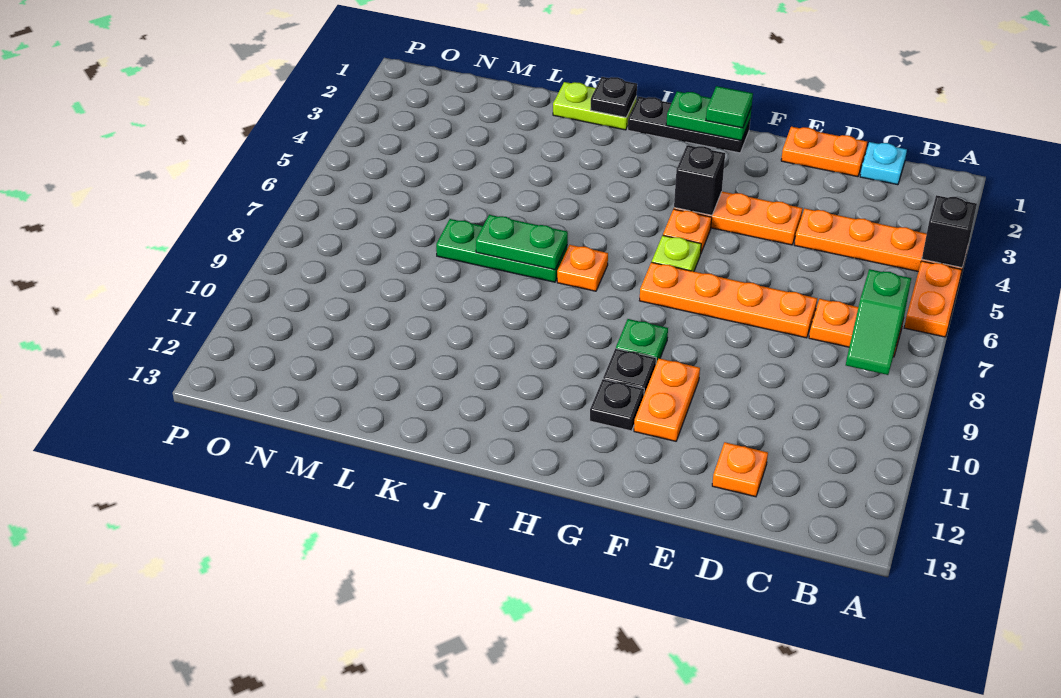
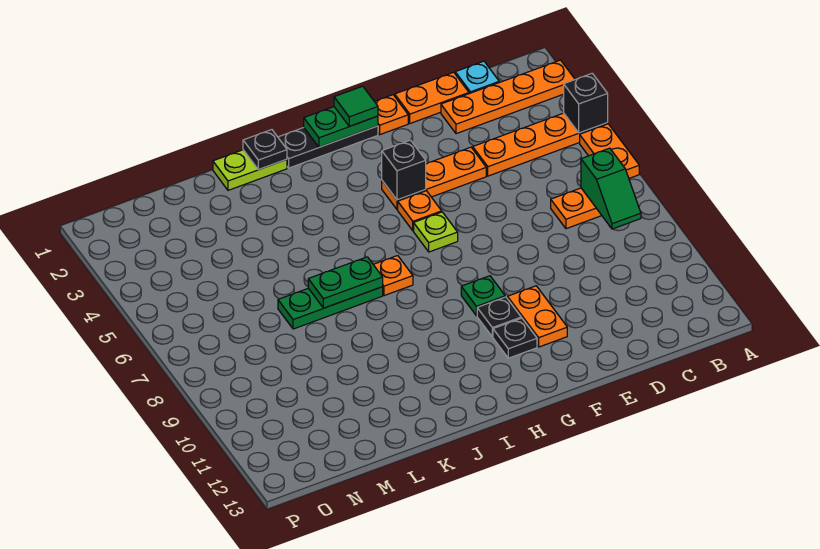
orange plate D7:G7 level 1 -> orange plate A2:D2 level 1
orange plate D12 level 1 -> orange plate F1 level 1

